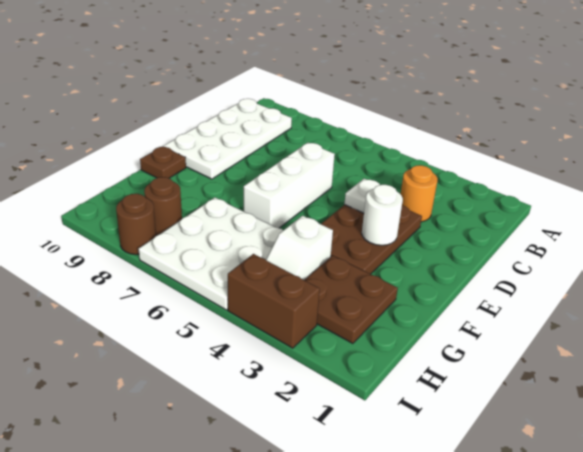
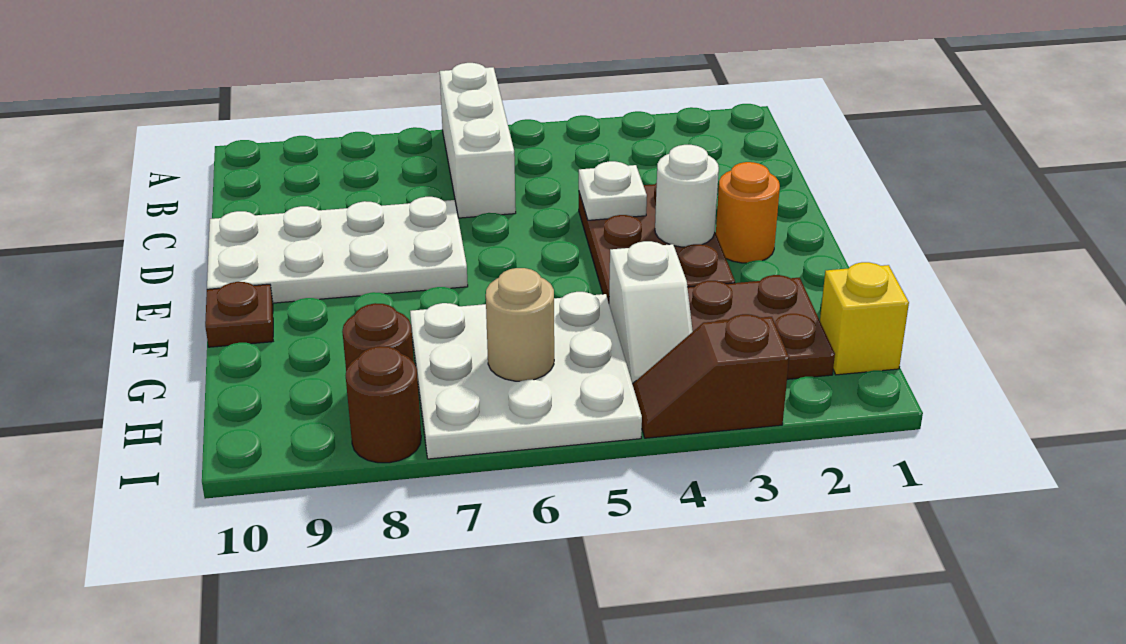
white plate B9:E10 level 1 -> white plate D7:E10 level 1
orange round brick C3 level 1 -> orange round brick E2 level 1
white brick D6:F6 level 1 -> white brick A6:C6 level 1
none -> yellow brick H1 level 1
none -> tan round brick H6 level 2
brown brick I3:I4 level 1 -> brown slope I3:I4 level 1 top 3

